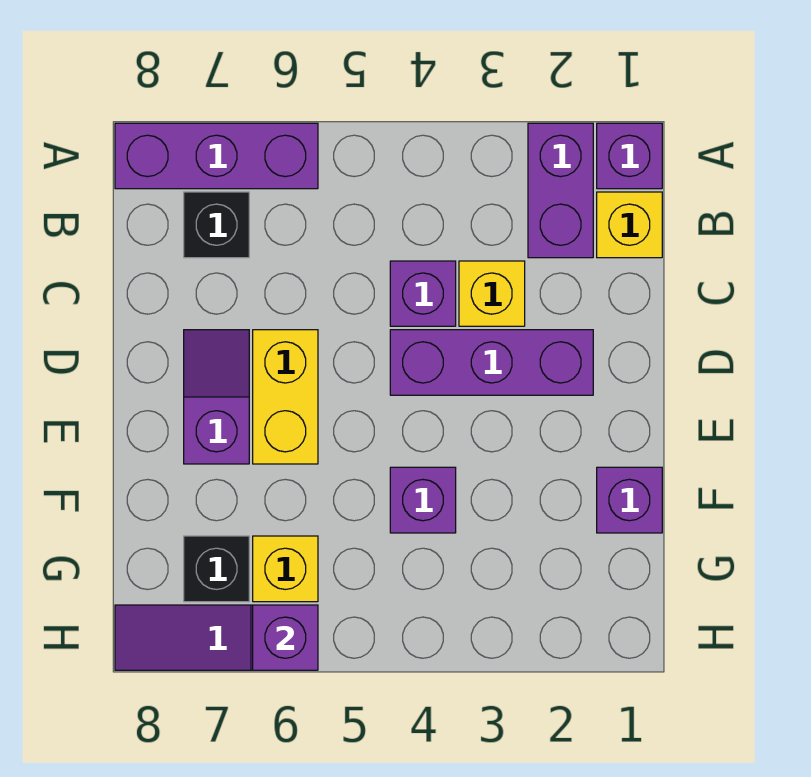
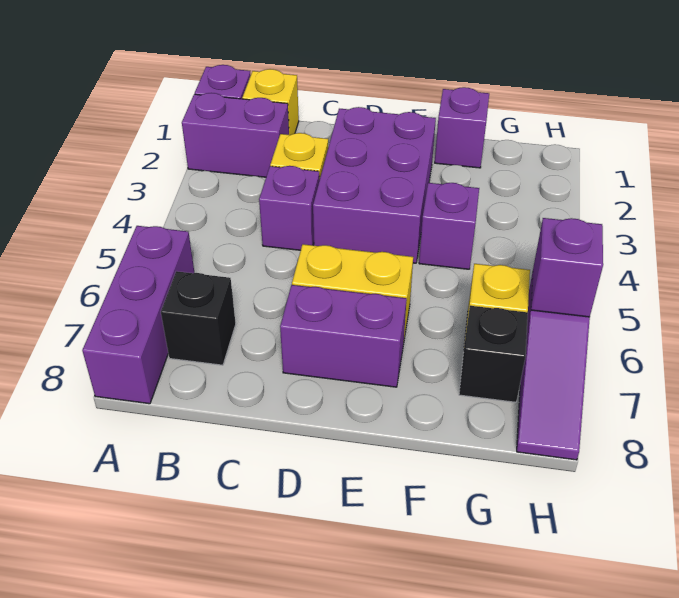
purple brick D2:D4 level 1 -> purple brick D2:E4 level 1
purple slope D7:E7 level 1 top E -> purple brick D7:E7 level 1

